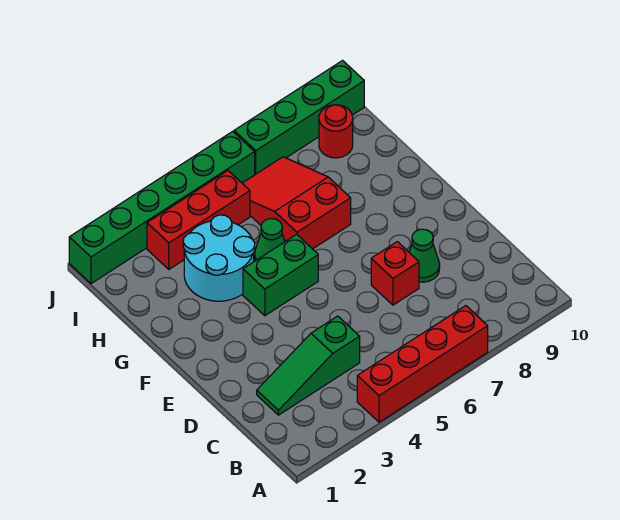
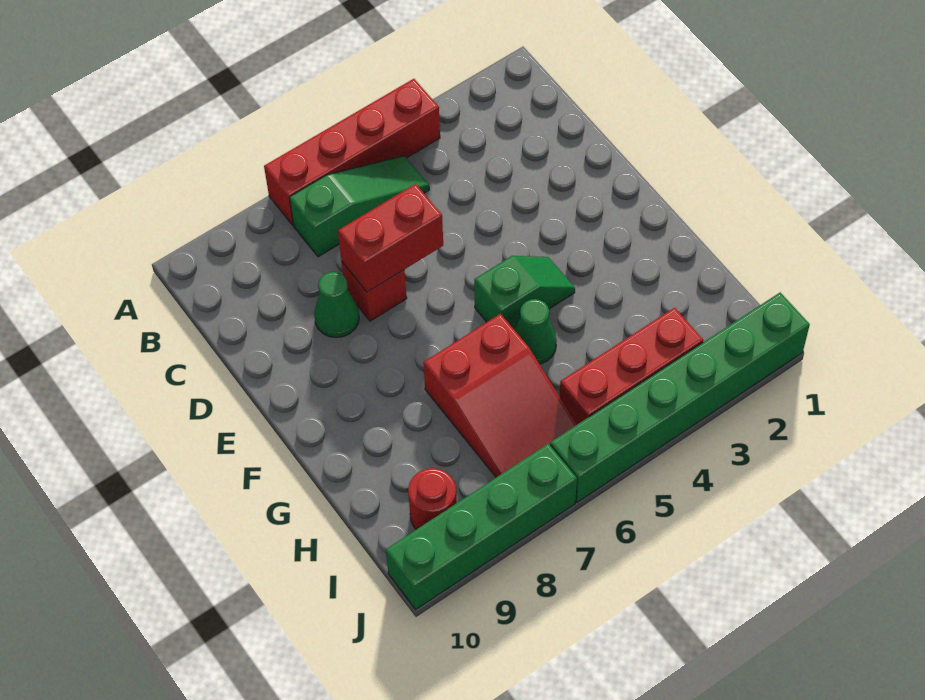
green slope C2:C4 level 1 top 4 -> green slope B5:B7 level 1 top 7
none -> red brick D6:D7 level 2
green brick F4:F5 level 1 -> green slope F4:F5 level 1 top 5
cyan round brick G3:H4 level 1 -> none

